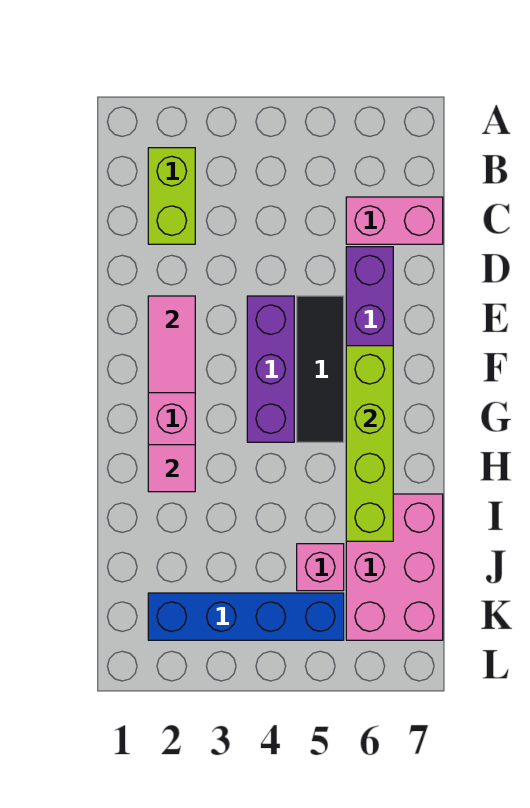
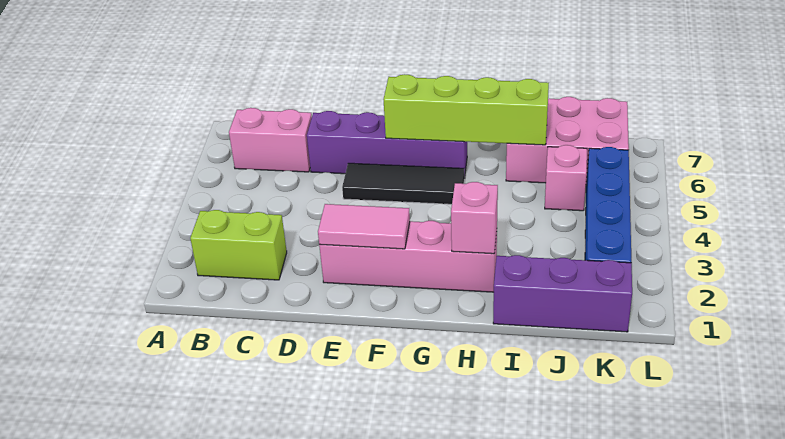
pink brick C6:C7 level 1 -> pink brick B6:C6 level 1
purple brick E4:G4 level 1 -> purple brick I1:K1 level 1
pink tile H2 level 2 -> pink brick H2 level 2

